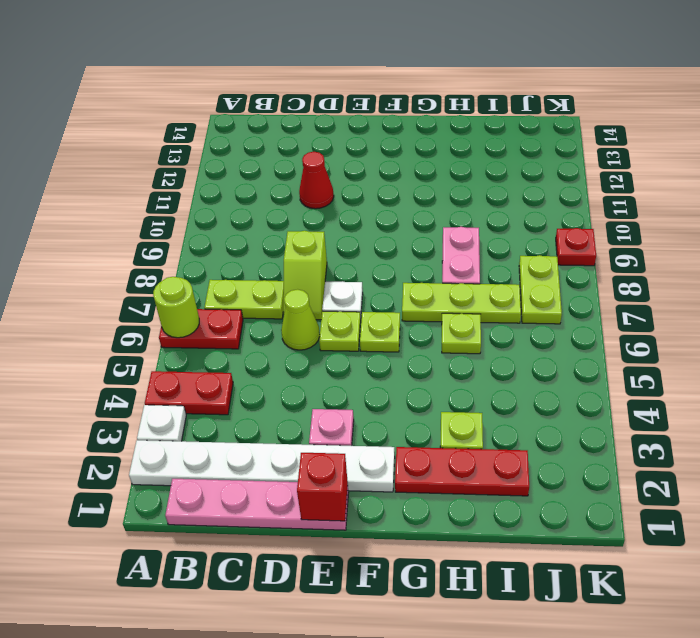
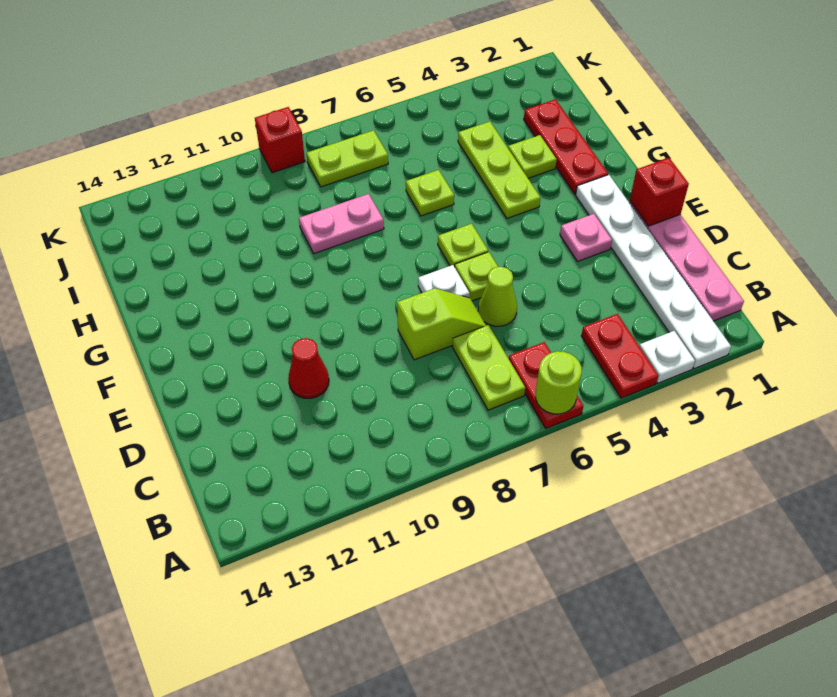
lime plate G7:I7 level 1 -> lime plate G4:I4 level 1
red plate K9 level 1 -> red brick K9 level 1

